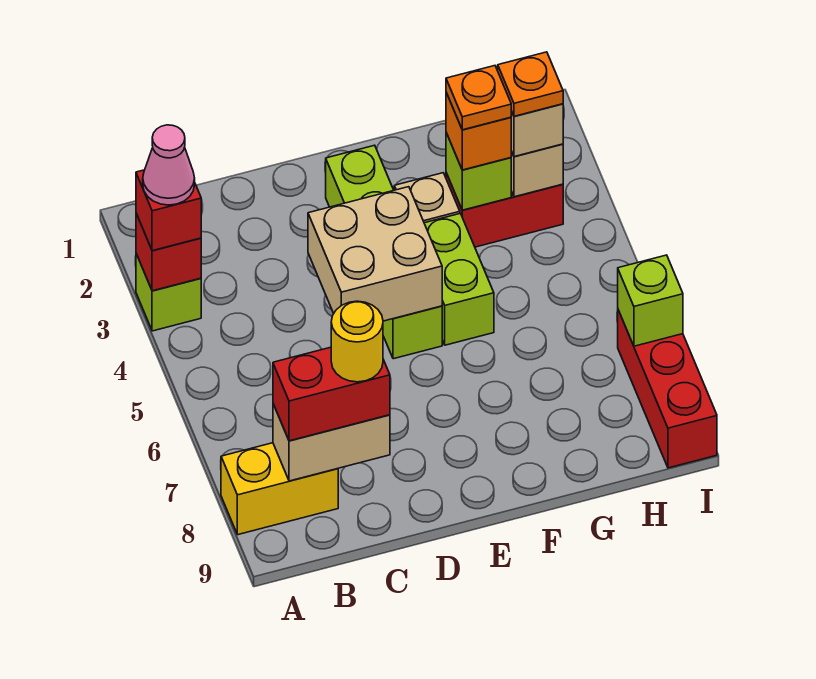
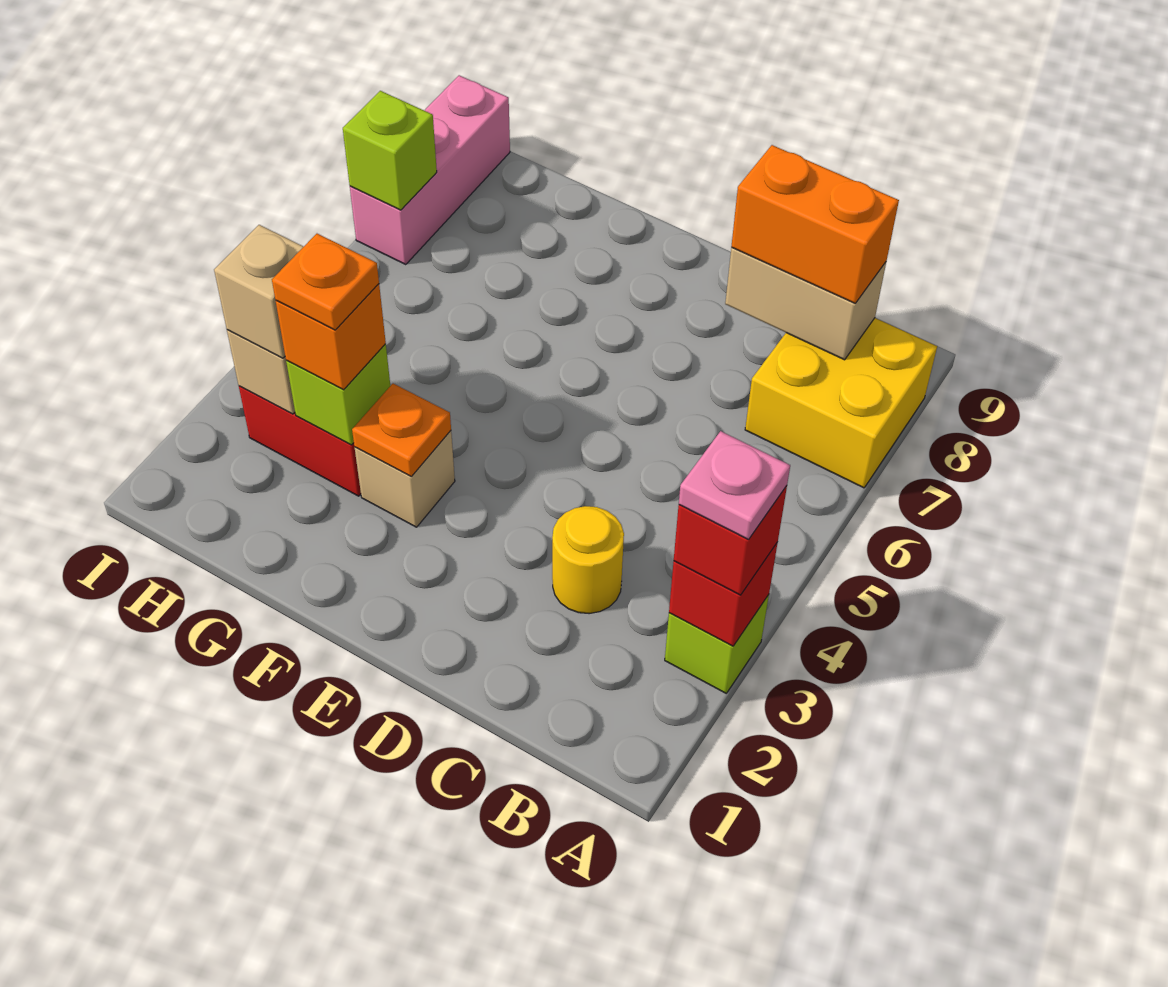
pink cone A3 level 4 -> pink plate A3 level 4
yellow brick A8:B8 level 1 -> yellow brick A7:B8 level 1
red brick B8:C8 level 3 -> orange brick B8:C8 level 3
yellow round brick C8 level 4 -> yellow round brick C3 level 1
tan brick D4:E5 level 2 -> none
lime brick E2:E5 level 1 -> none
lime brick F4:F5 level 1 -> none
orange plate H3 level 4 -> orange plate F3 level 2
red brick I7:I9 level 1 -> pink brick I7:I9 level 1

